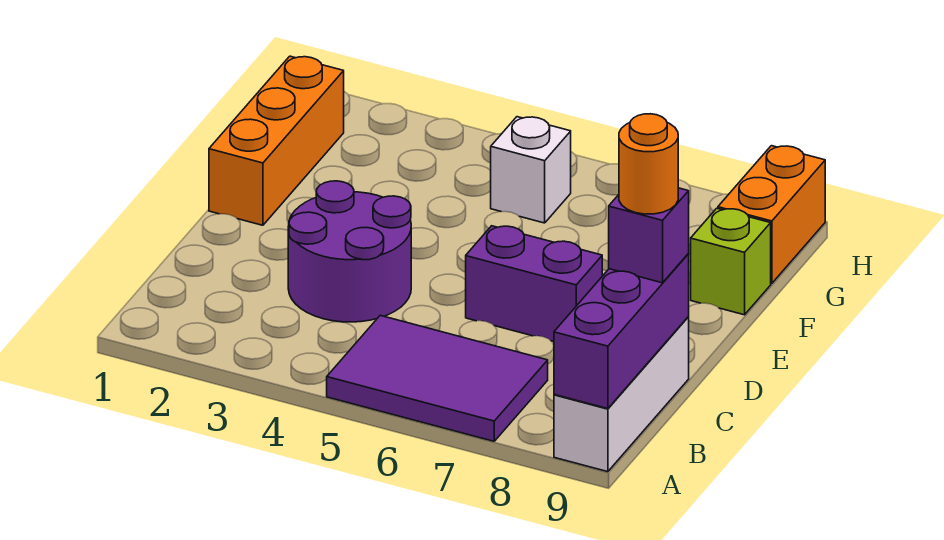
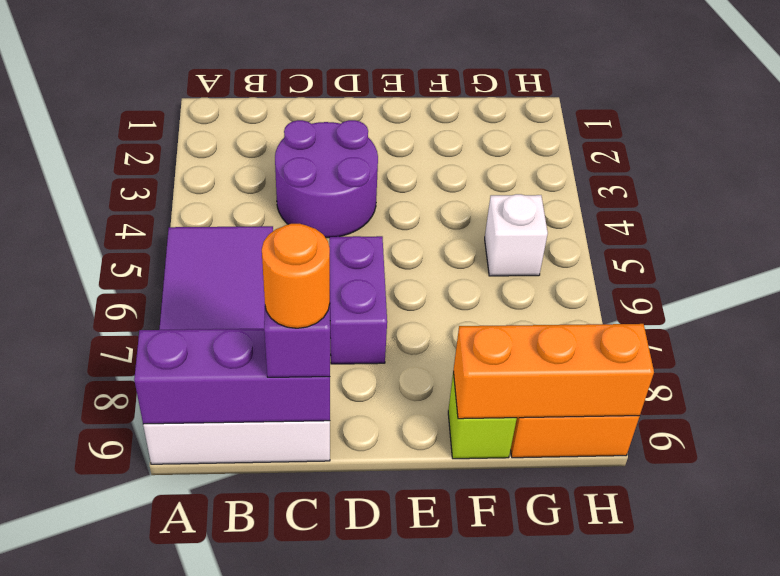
orange brick E1:G1 level 1 -> orange brick F9:H9 level 2

